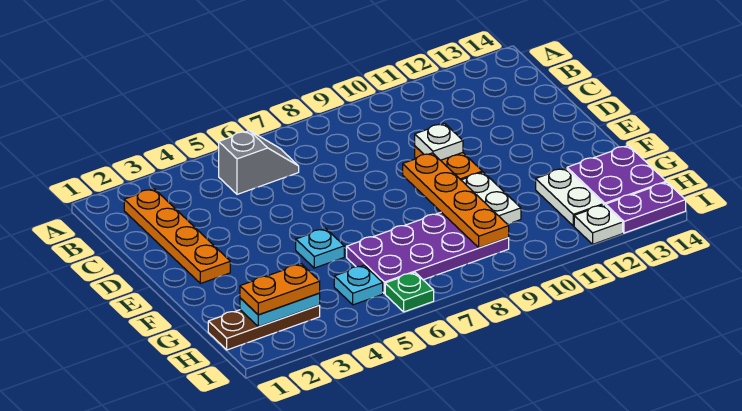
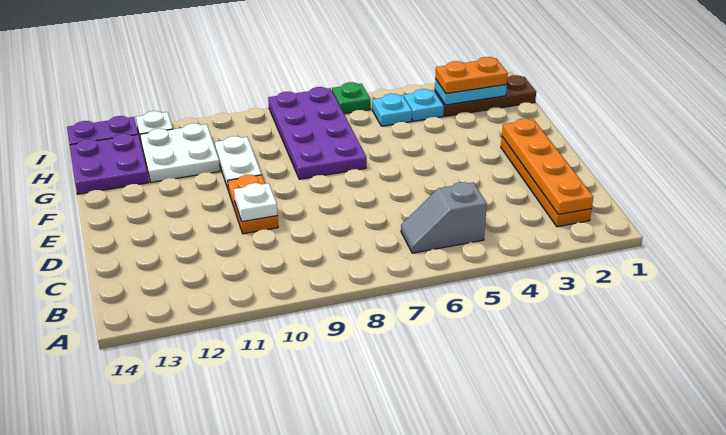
orange plate E9:H9 level 2 -> orange plate B2:E2 level 2
cyan plate F5 level 1 -> cyan plate H4 level 1
purple plate G6:H9 level 1 -> purple plate F7:I8 level 1
white plate G12:H12 level 1 -> white plate G11:H12 level 1

